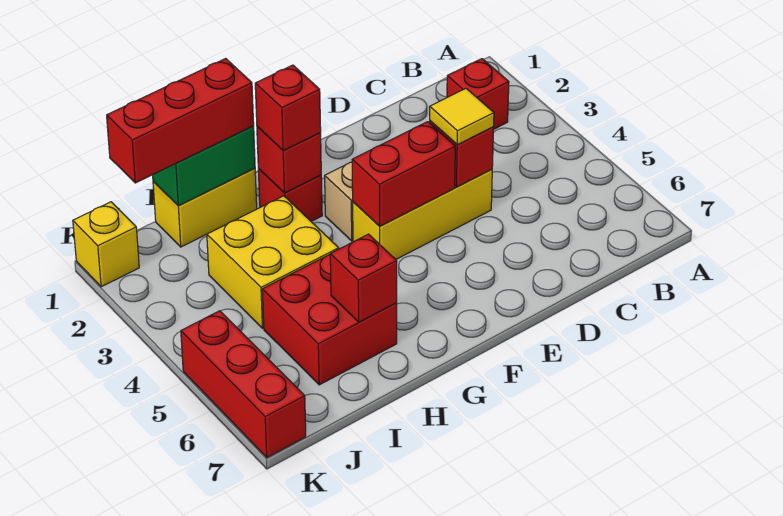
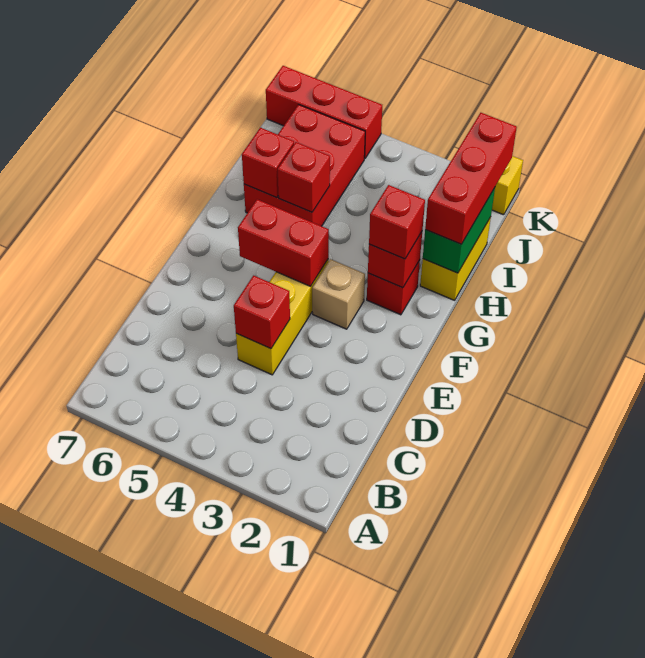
red brick B2 level 1 -> red brick H5 level 2
yellow tile D4 level 3 -> none
red brick E4:F4 level 2 -> red brick F4:F5 level 2
yellow brick H3:I4 level 1 -> none
red brick H5:I6 level 1 -> red brick H5:J6 level 1

